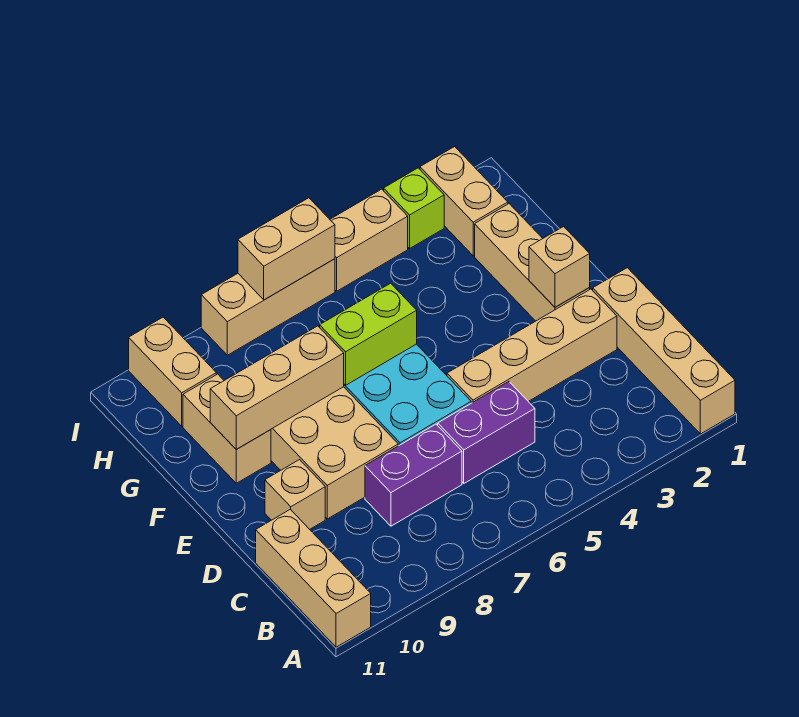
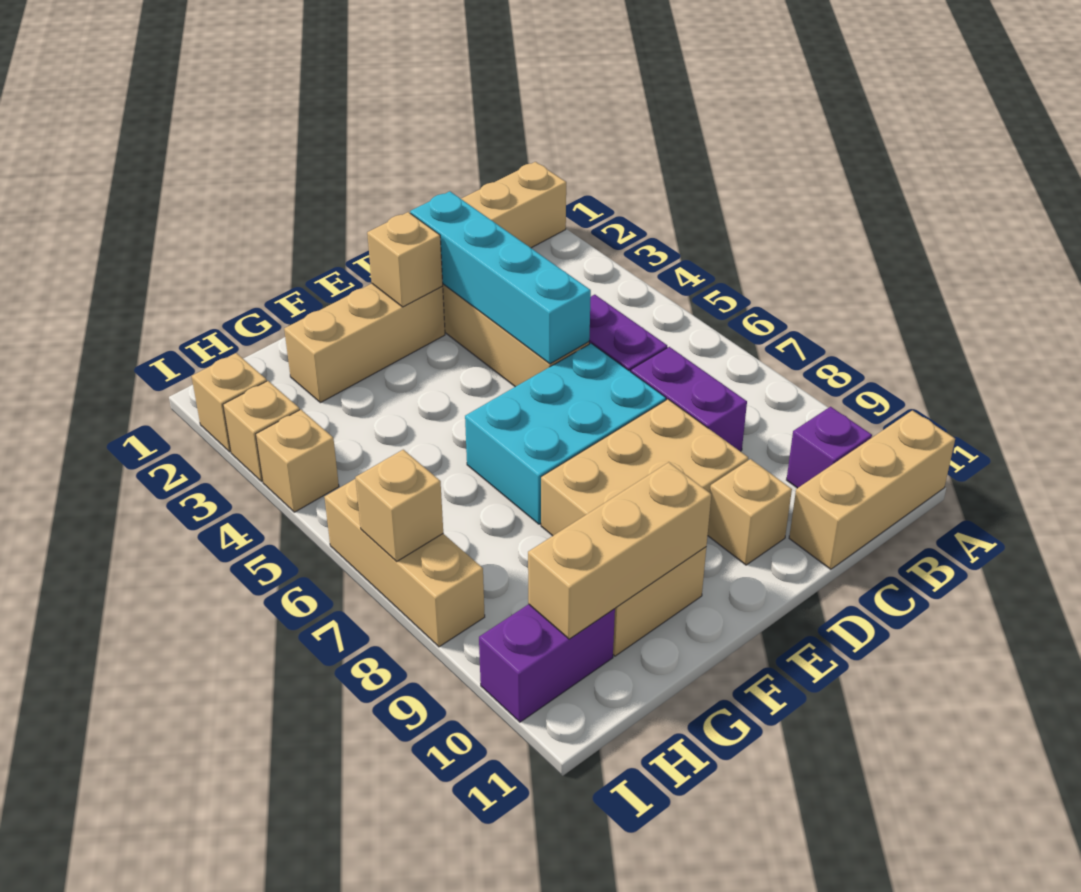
none -> purple brick B10 level 1
none -> cyan brick D2:D5 level 2
lime brick F6:F7 level 2 -> none
tan brick F8:F10 level 2 -> tan brick F10:H10 level 2
tan brick H2:I2 level 1 -> tan brick I2 level 1
tan brick H10:I10 level 1 -> purple brick H10:I10 level 1
lime brick I3 level 1 -> tan brick I3 level 1
tan brick I4:I5 level 1 -> tan brick I4 level 1
tan brick I6:I7 level 2 -> tan brick I7 level 2

